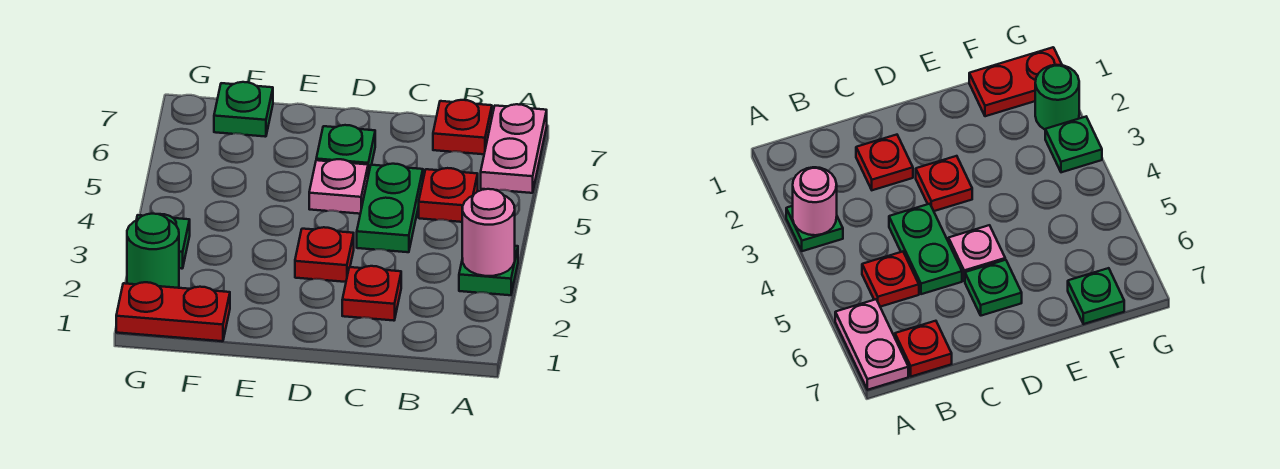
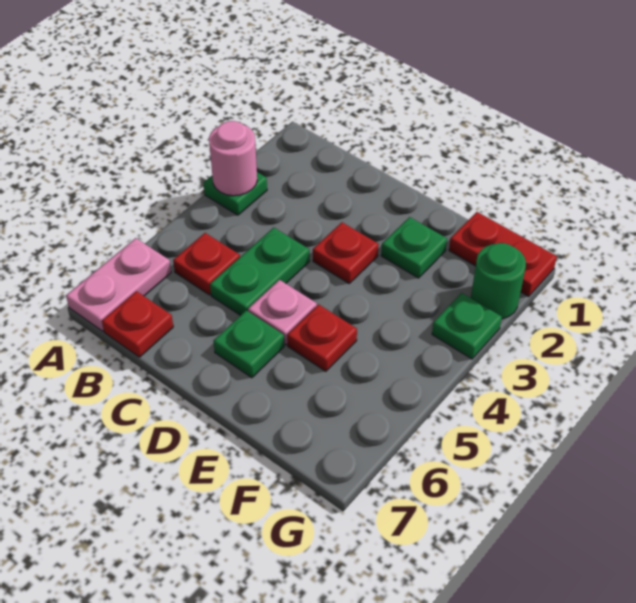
red plate C2 level 1 -> red plate E5 level 1
green plate F7 level 1 -> green plate E2 level 1

